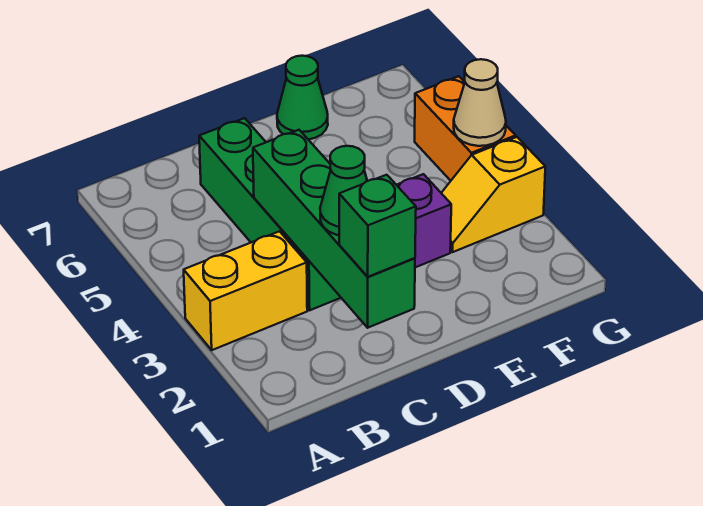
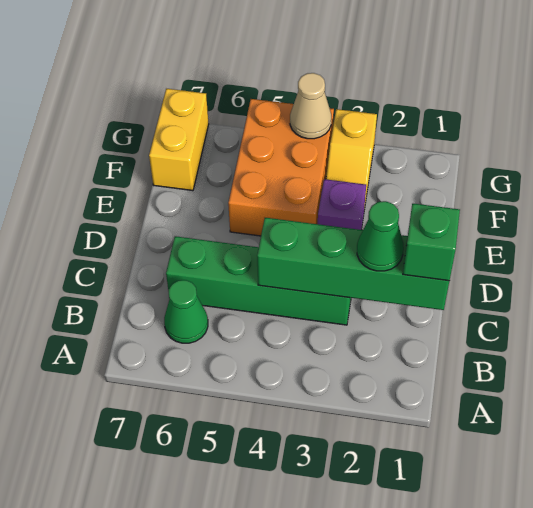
yellow brick A3:B3 level 1 -> yellow brick F7:G7 level 1
green cone E7 level 1 -> green cone B6 level 1
orange brick G4:G5 level 1 -> orange brick E4:G5 level 1

